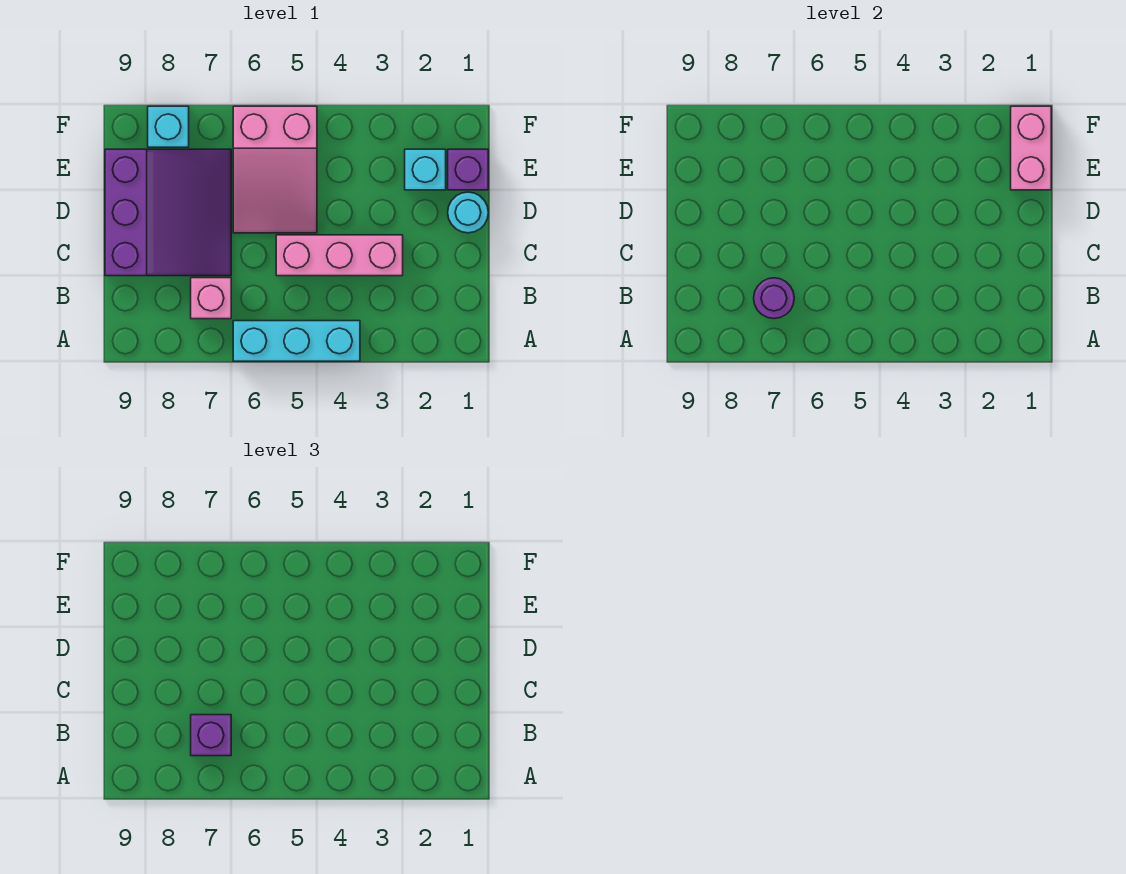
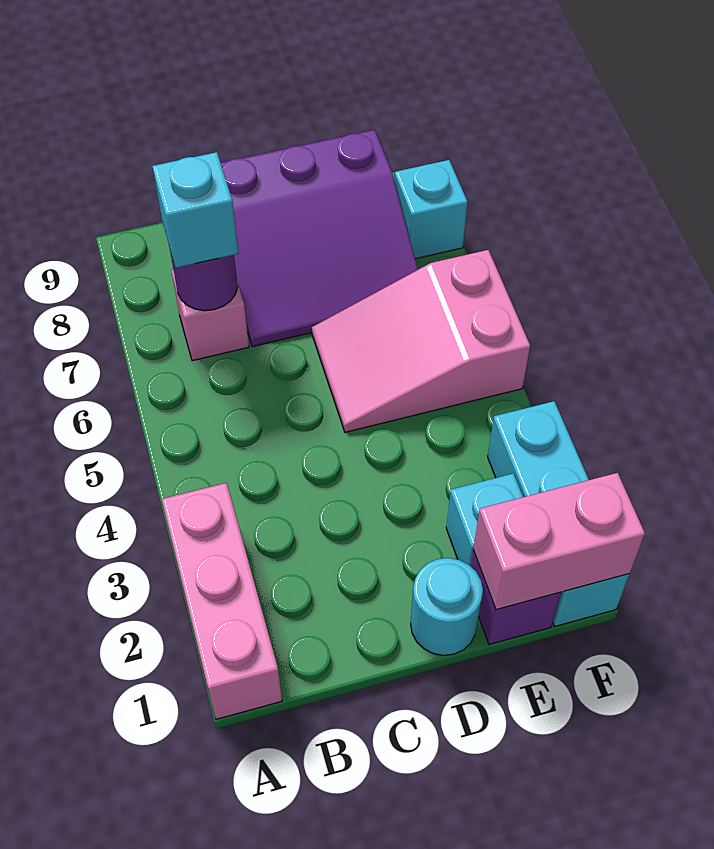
cyan brick A4:A6 level 1 -> cyan brick F1:F3 level 1
purple brick B7 level 3 -> cyan brick B7 level 3
pink brick C3:C5 level 1 -> pink brick A1:A3 level 1

